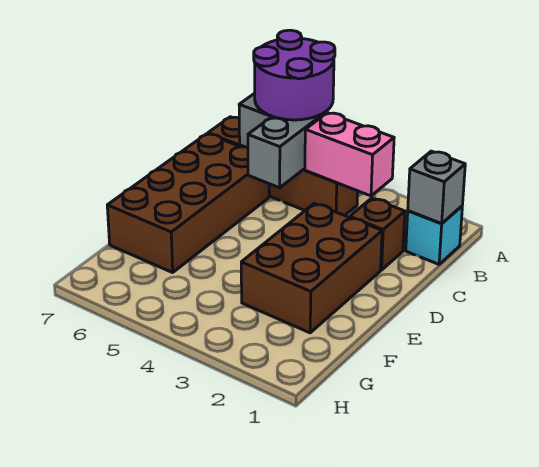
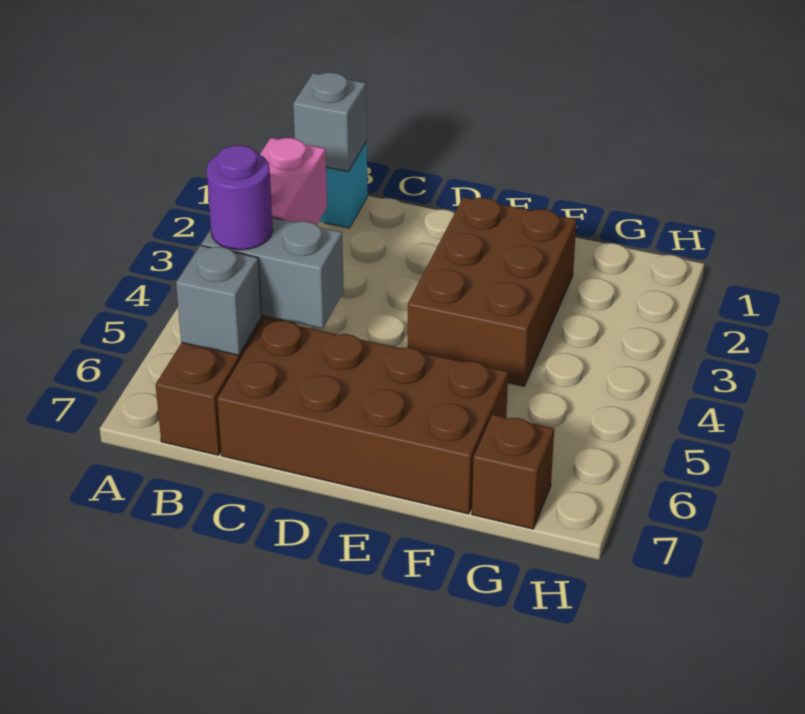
purple round brick A5:B6 level 3 -> purple round brick B5 level 3
brown brick C2 level 1 -> brown brick G7 level 1
brown brick D2:F3 level 1 -> brown brick E2:F4 level 1

